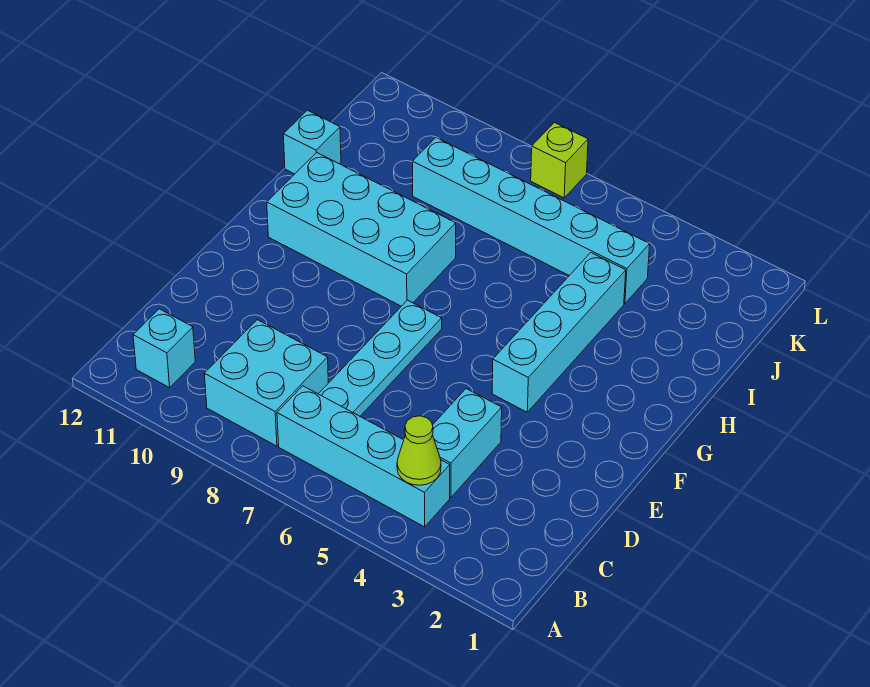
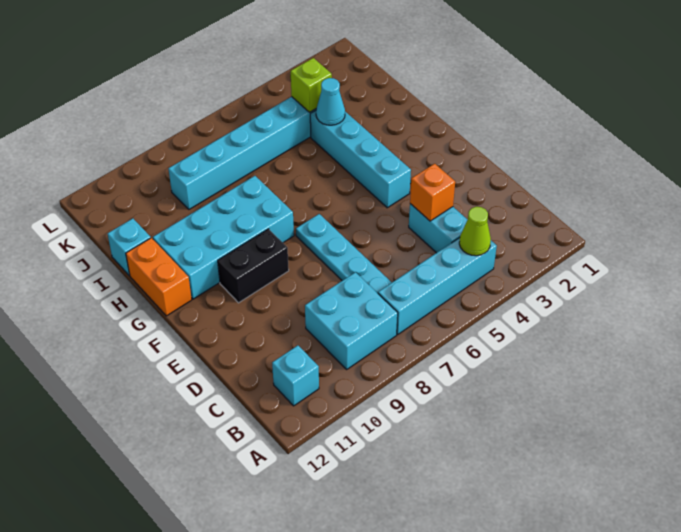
none -> orange brick D4 level 2
none -> black brick F9:F10 level 1
none -> orange brick G12:H12 level 1
none -> cyan cone I4 level 2
lime brick L7 level 1 -> lime brick J4 level 2

